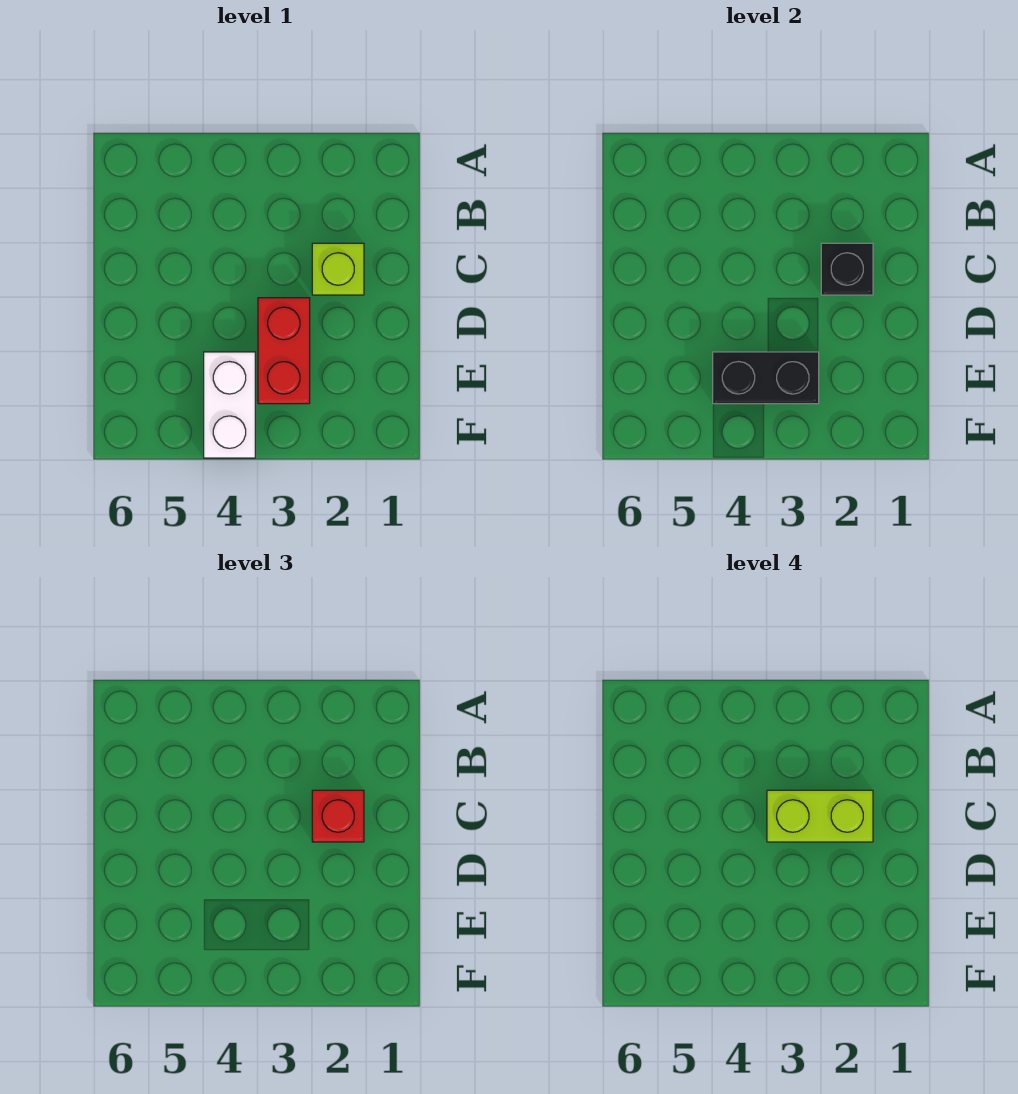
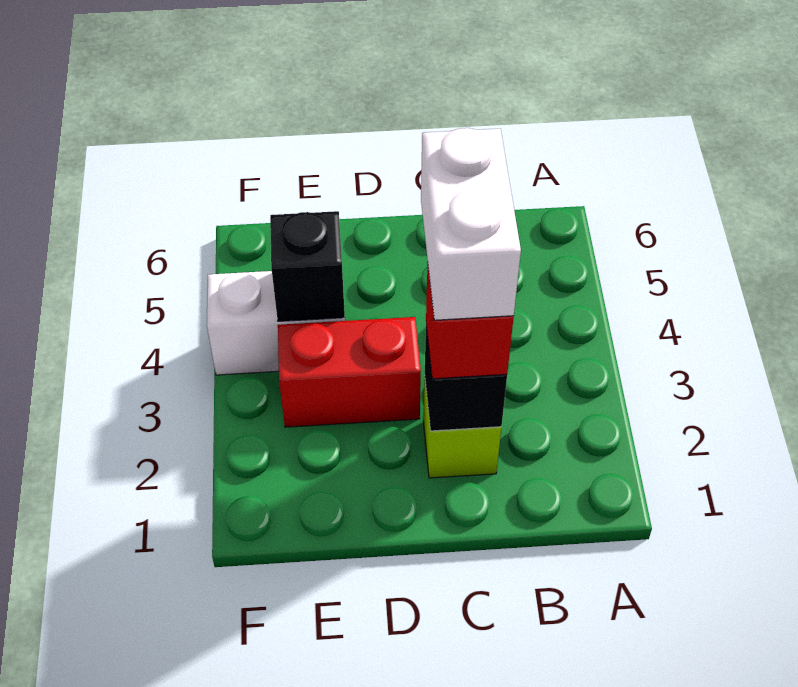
lime brick C2:C3 level 4 -> white brick C2:C3 level 4
black brick E3:E4 level 2 -> black brick E4 level 2

